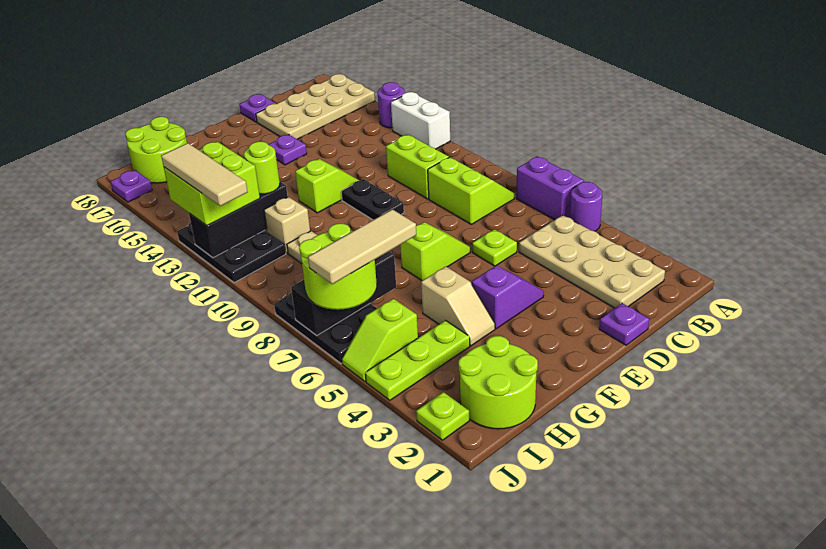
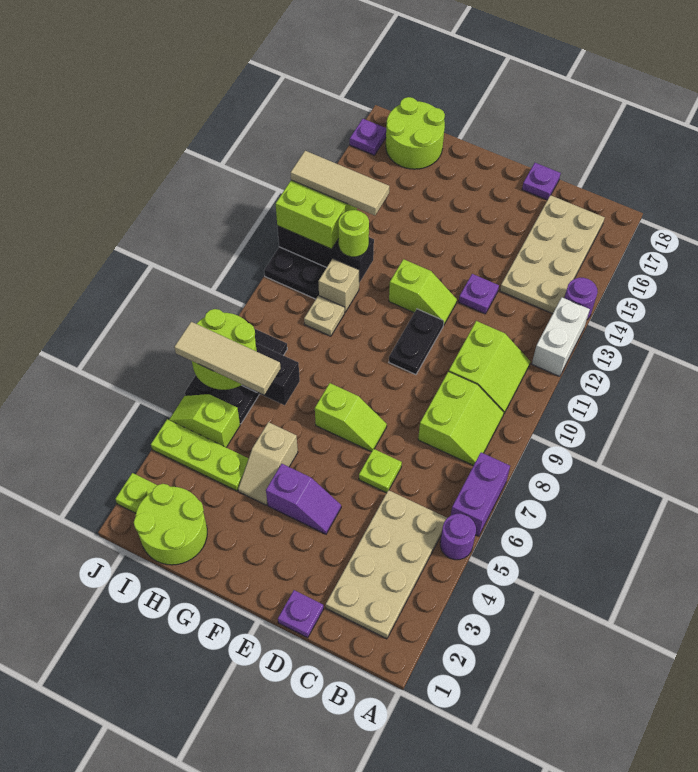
tan plate A16:D17 level 1 -> tan plate B14:C17 level 1
purple plate E15 level 1 -> purple plate D13 level 1
tan tile J11:J13 level 4 -> tan tile H13:J13 level 4

